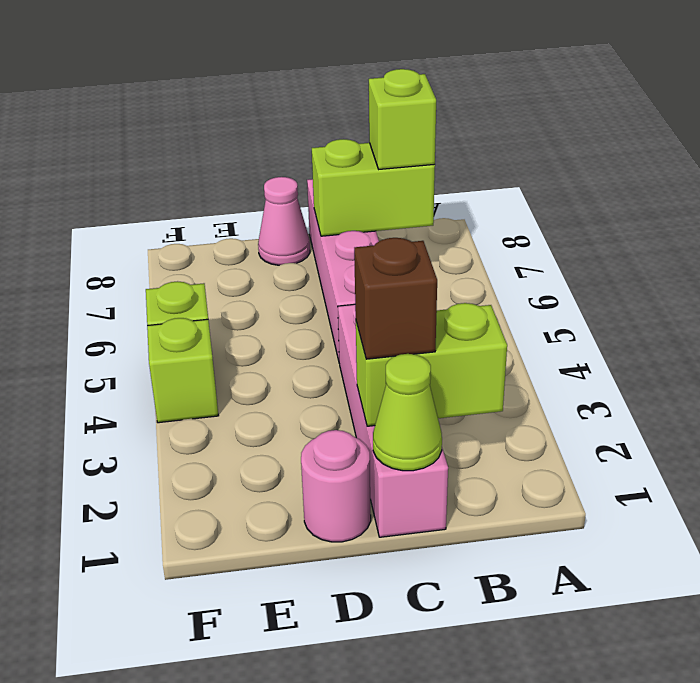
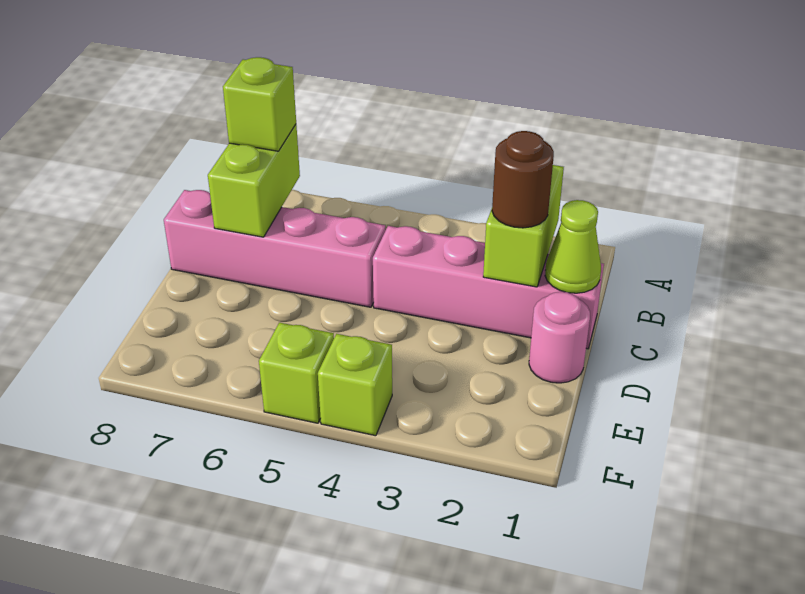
brown brick C2 level 3 -> brown round brick C2 level 3
pink cone D8 level 1 -> none

